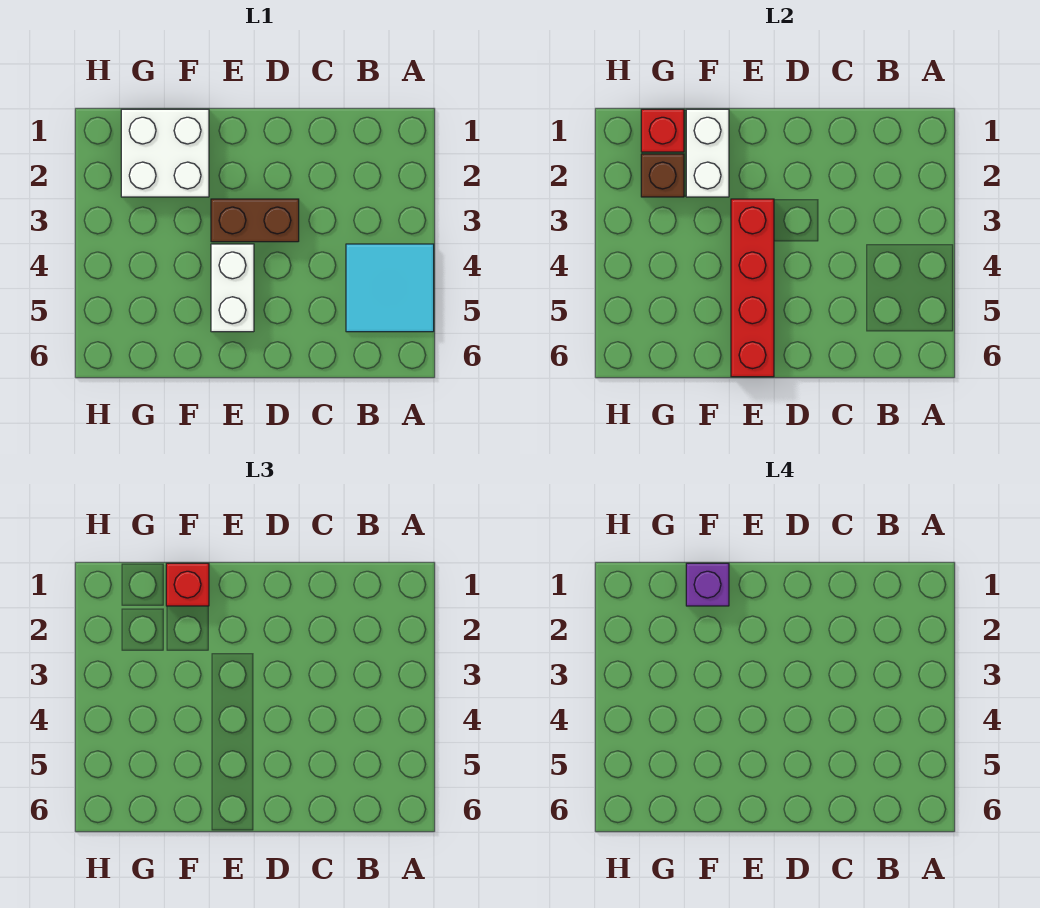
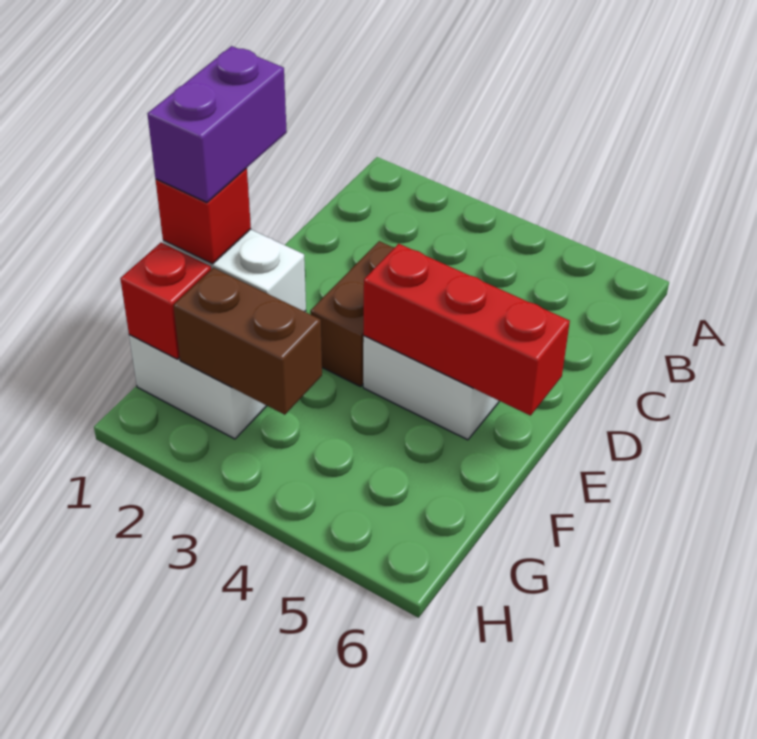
cyan tile A4:B5 level 1 -> none
red brick E3:E6 level 2 -> red brick E4:E6 level 2
purple brick F1 level 4 -> purple brick E1:F1 level 4
brown brick G2 level 2 -> brown brick G2:G3 level 2

